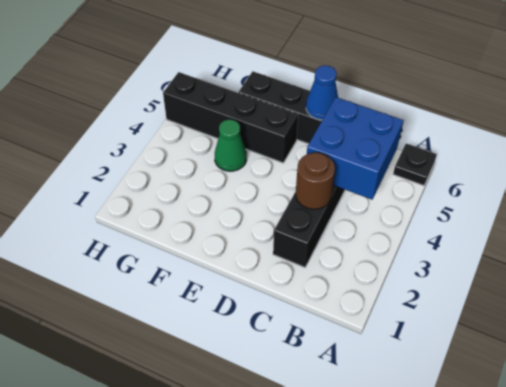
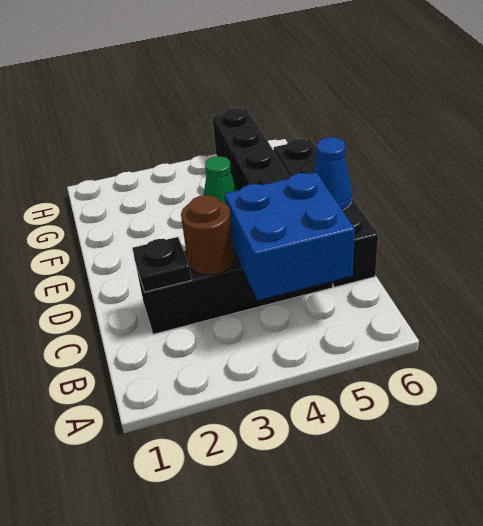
black plate A6 level 1 -> black plate C2 level 2

